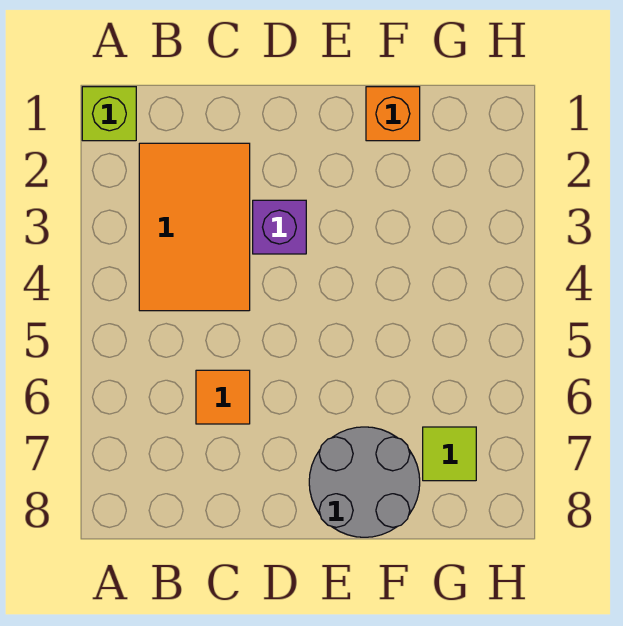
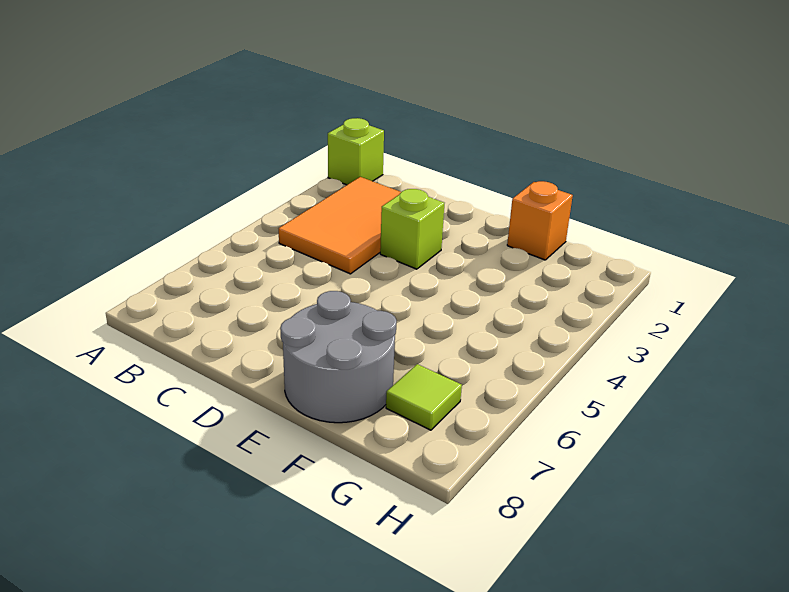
orange tile C6 level 1 -> none
purple brick D3 level 1 -> lime brick D3 level 1

